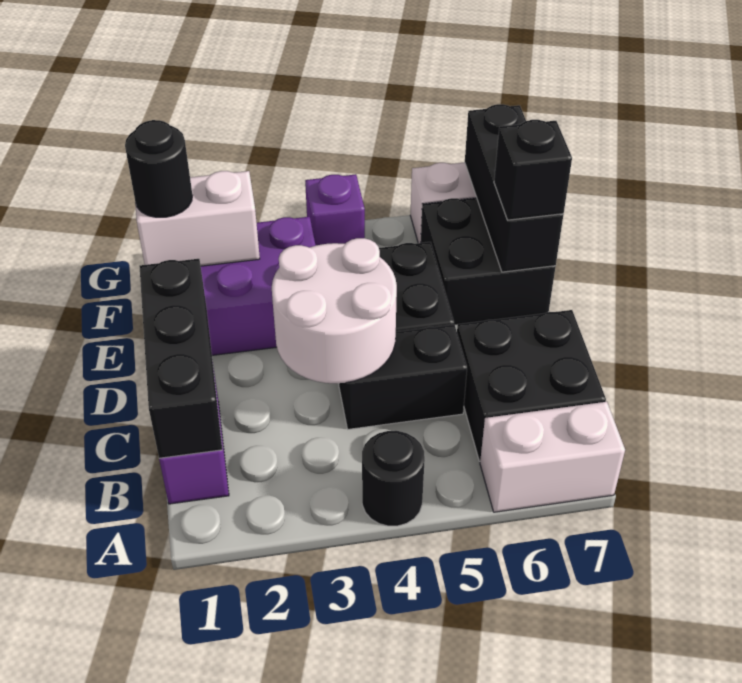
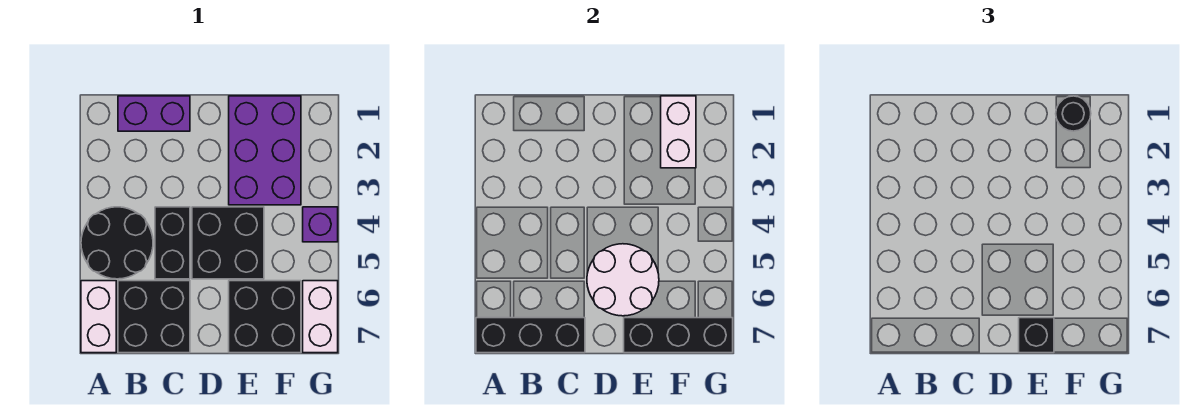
black round brick A4 level 1 -> black round brick A4:B5 level 1
black brick B1:D1 level 2 -> black brick A7:C7 level 2
white round brick C3:D4 level 2 -> white round brick D5:E6 level 2

